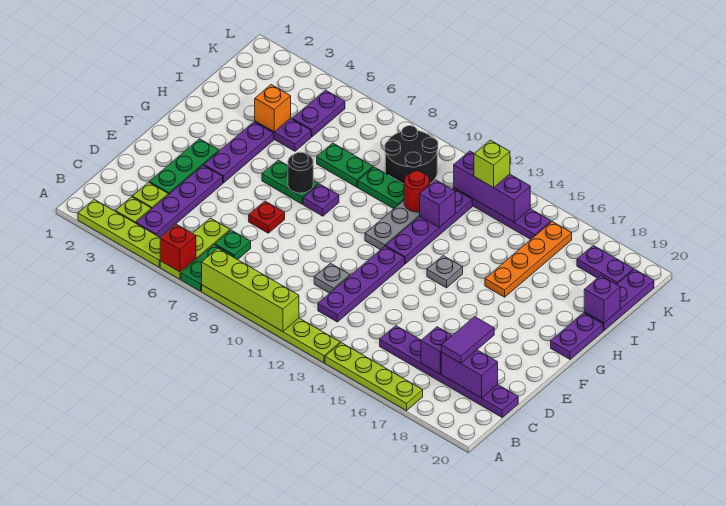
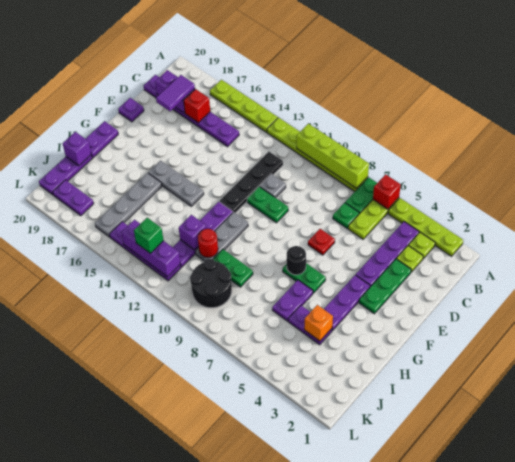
purple plate C12:F12 level 1 -> black plate C12:F12 level 1
purple brick C17 level 2 -> red brick C17 level 2
purple plate G8 level 1 -> purple plate E20 level 1
grey plate G14 level 1 -> grey plate G14:G16 level 1
orange plate H16:K16 level 1 -> grey plate H16:K16 level 1
green plate I7:I8 level 1 -> green plate E10:E11 level 1
purple plate J5:K5 level 1 -> purple plate H6:I6 level 1
lime brick K13 level 3 -> green brick K13 level 3

